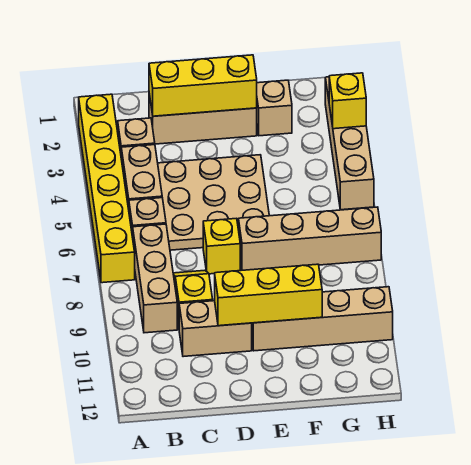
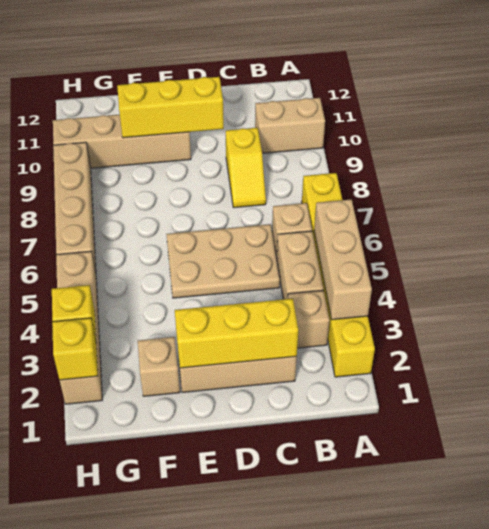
tan brick B7:B9 level 1 -> tan brick A3:A5 level 2
tan plate C4:E6 level 1 -> tan plate C5:E6 level 1
tan brick C10:D10 level 1 -> tan brick A10:B10 level 1
yellow brick D7 level 1 -> yellow brick H2 level 2
tan brick E7:H7 level 1 -> tan brick H6:H9 level 1

